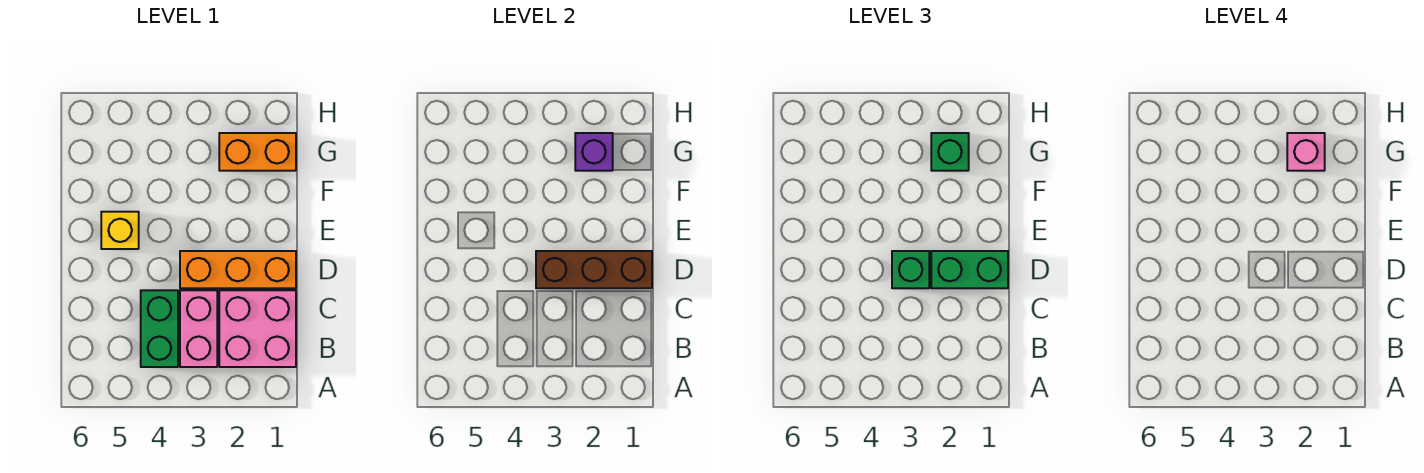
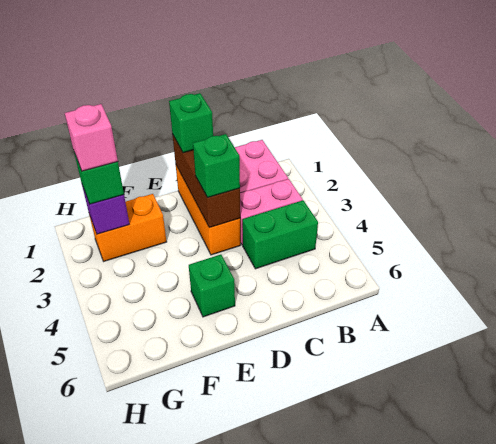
green brick D1:D2 level 3 -> green brick D1 level 3
yellow brick E5 level 1 -> green brick E5 level 1
orange brick G1:G2 level 1 -> orange brick F2:G2 level 1

